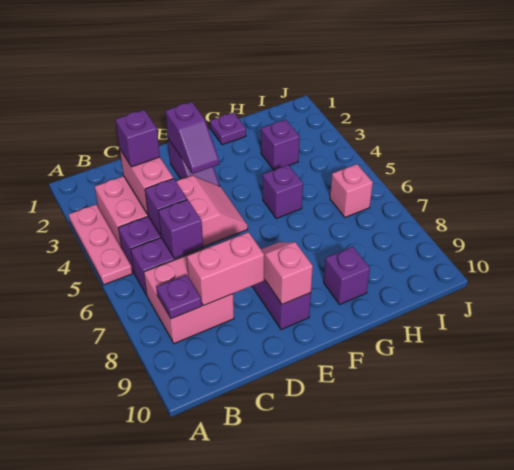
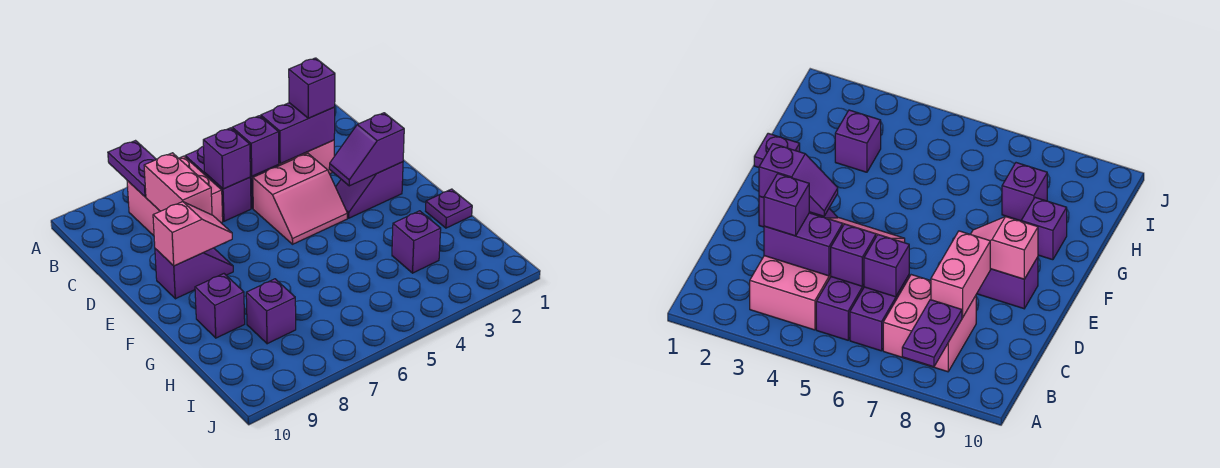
pink plate A3:A5 level 1 -> none
purple plate B8 level 2 -> purple plate A8:B8 level 2
pink brick C3:C4 level 2 -> purple brick C3:C4 level 2
purple brick G5 level 1 -> purple brick H8 level 1
pink brick I6 level 1 -> none

